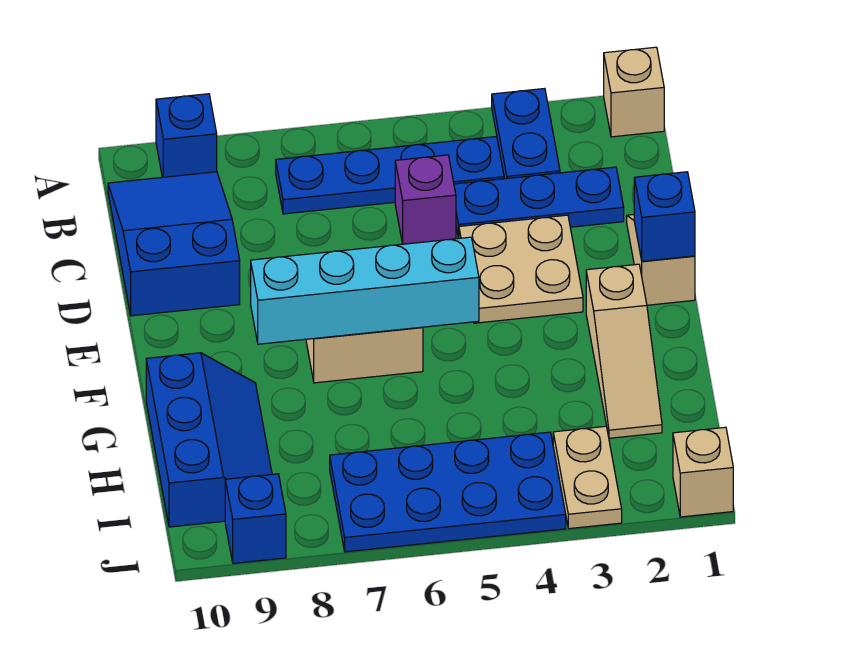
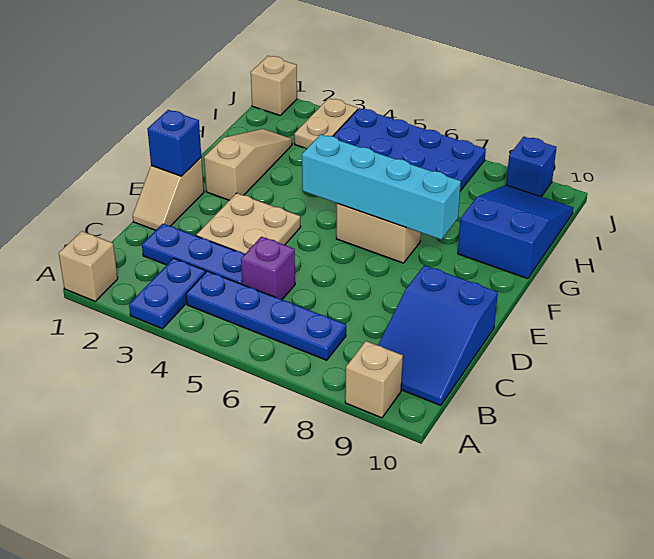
blue brick A9 level 1 -> tan brick A9 level 1
blue slope G9:I10 level 1 top 10 -> blue slope G9:I10 level 1 top G

